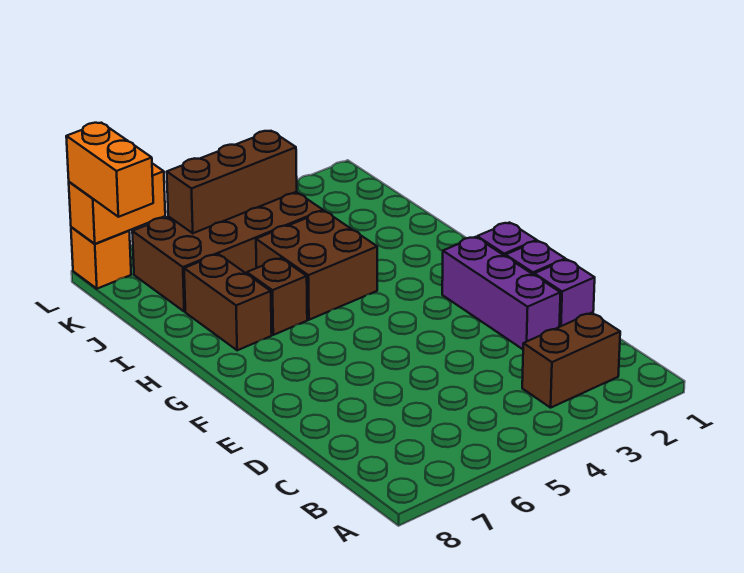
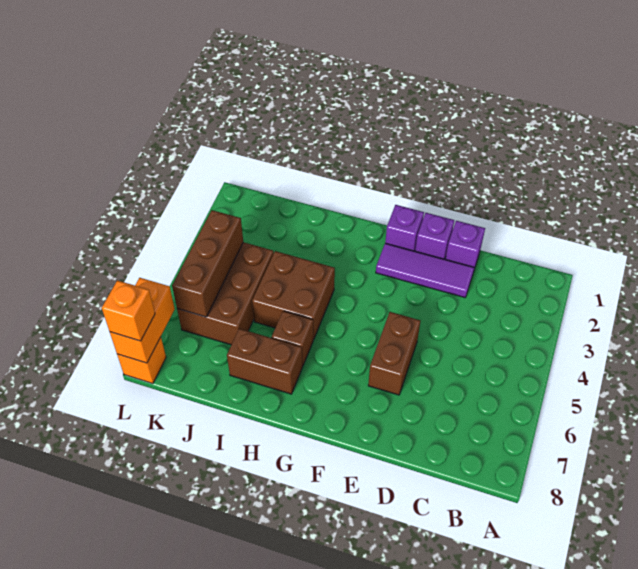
brown brick B2:B3 level 1 -> brown brick E5:E6 level 1
purple brick D2:F2 level 1 -> purple tile D2:F2 level 1
brown brick J4:K7 level 1 -> brown brick J4:K6 level 1
orange brick K8:L8 level 3 -> orange brick L8 level 3

